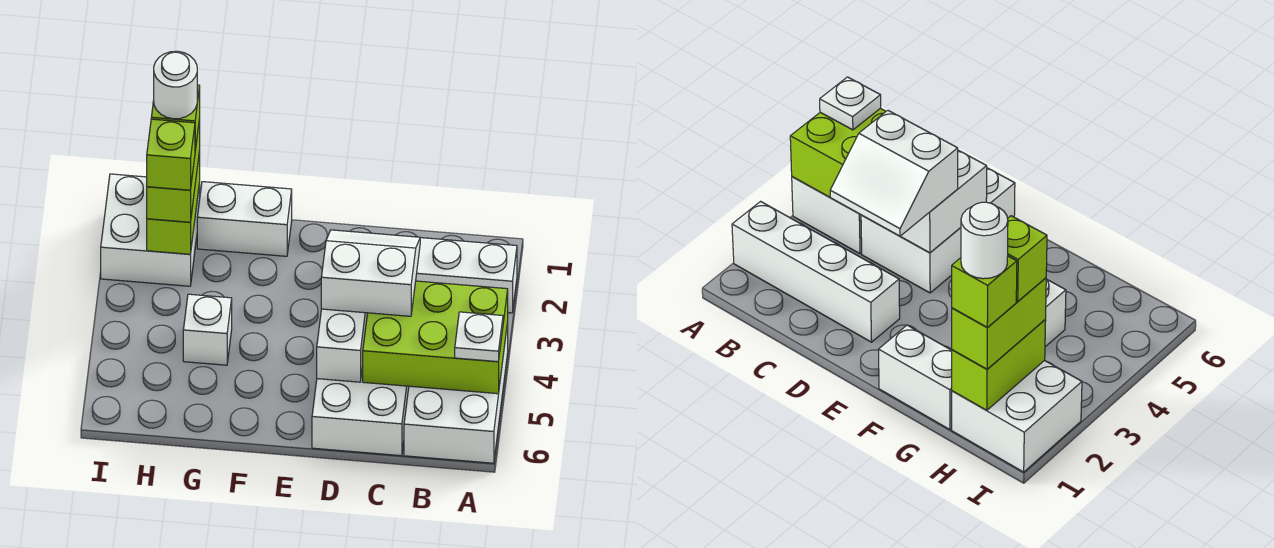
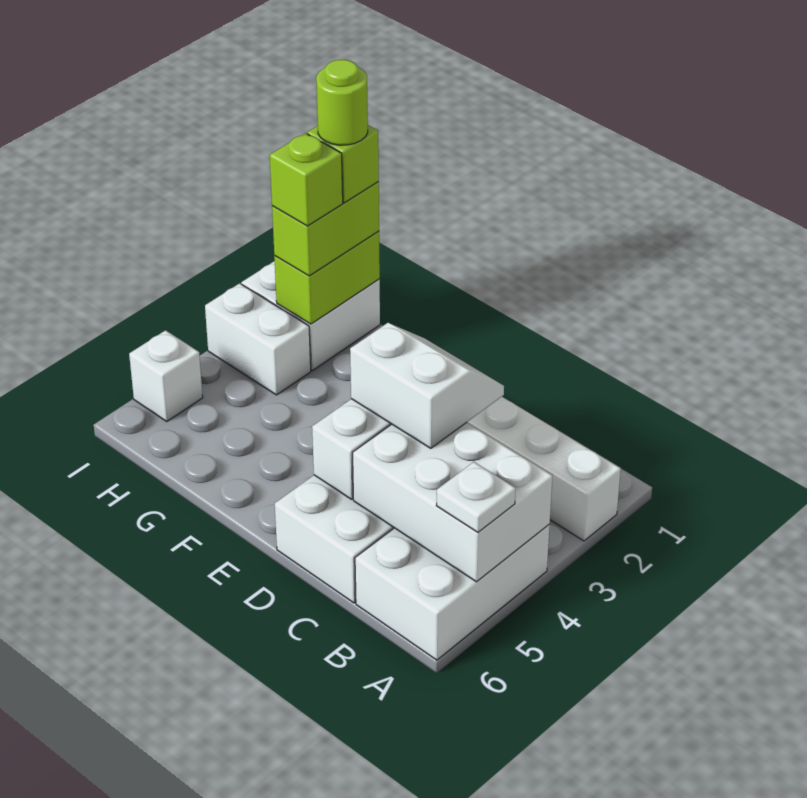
lime brick A4:C5 level 2 -> white brick A4:C5 level 2
white brick F1:G1 level 1 -> white brick H3:I3 level 1
white brick G4 level 1 -> white brick I5 level 1
white round brick H1 level 5 -> lime round brick H1 level 5

